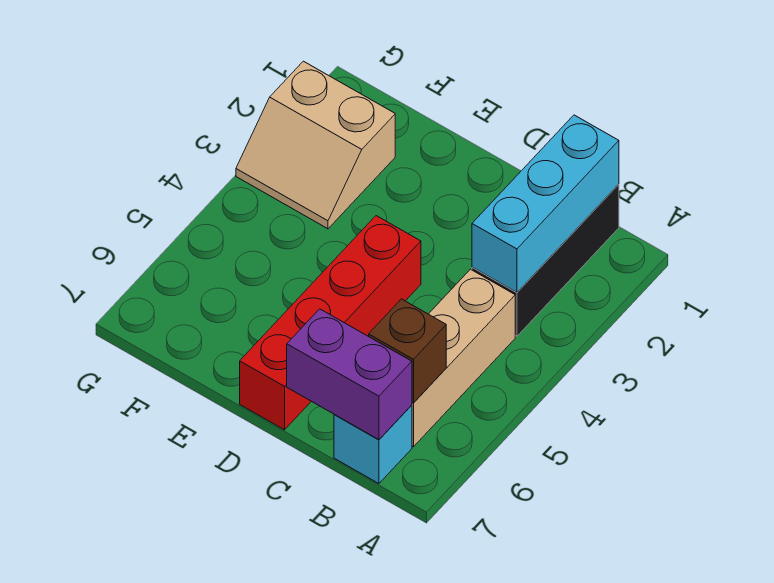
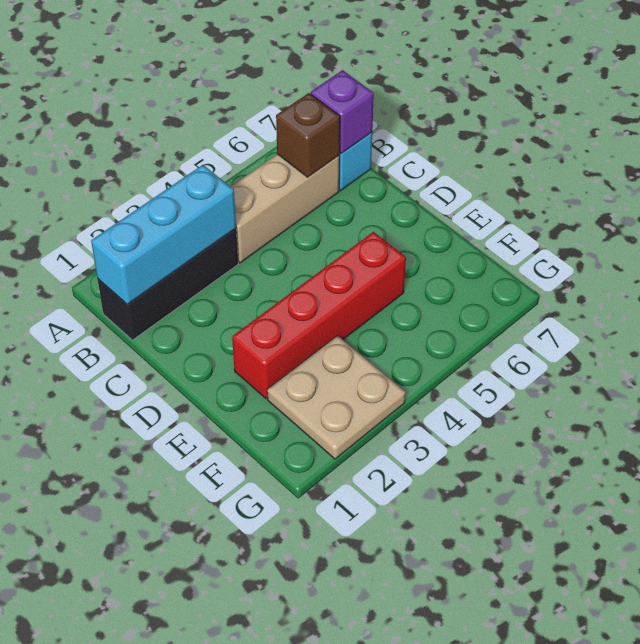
purple brick B7:C7 level 2 -> purple brick B7 level 2
red brick D4:D7 level 1 -> red brick E2:E5 level 1
tan slope F2:G3 level 1 top 2 -> tan plate F2:G3 level 1

